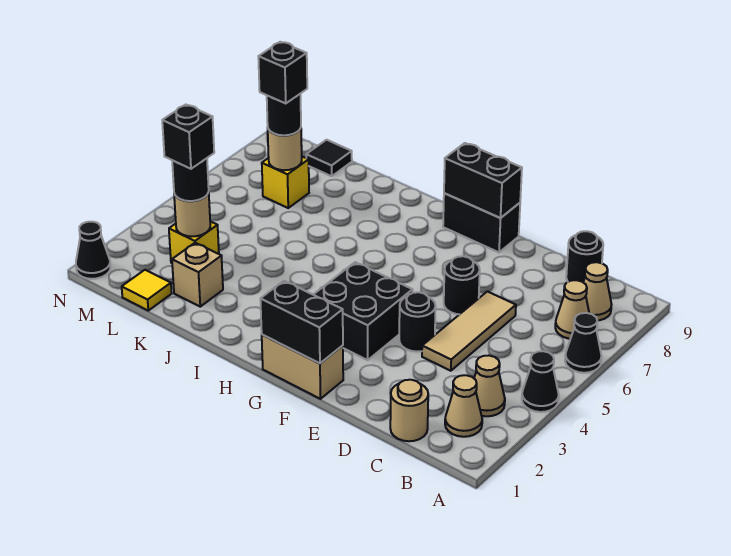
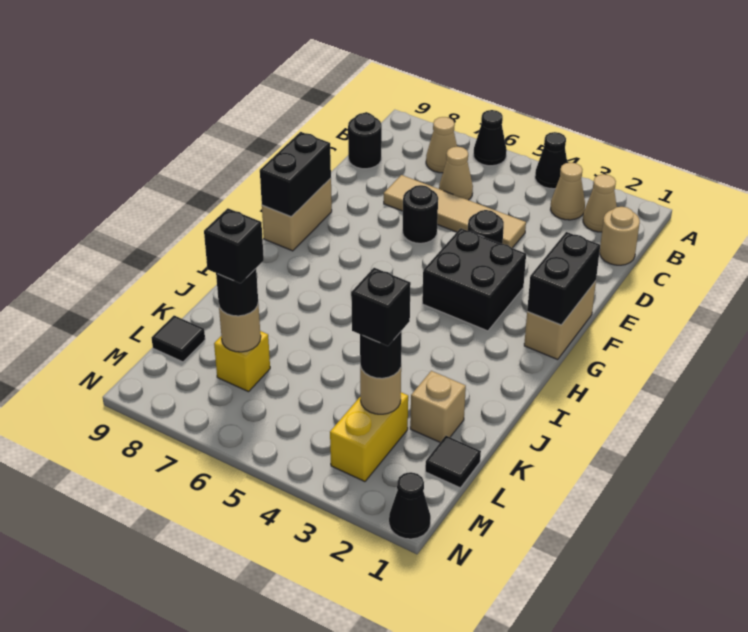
tan cone B8 level 1 -> tan cone C6 level 1
tan tile D4:D6 level 1 -> tan tile D4:D7 level 1
black brick F9:G9 level 1 -> tan brick F9:G9 level 1
yellow tile L1 level 1 -> black tile L1 level 1
yellow brick L3 level 1 -> yellow brick L3:M3 level 1

